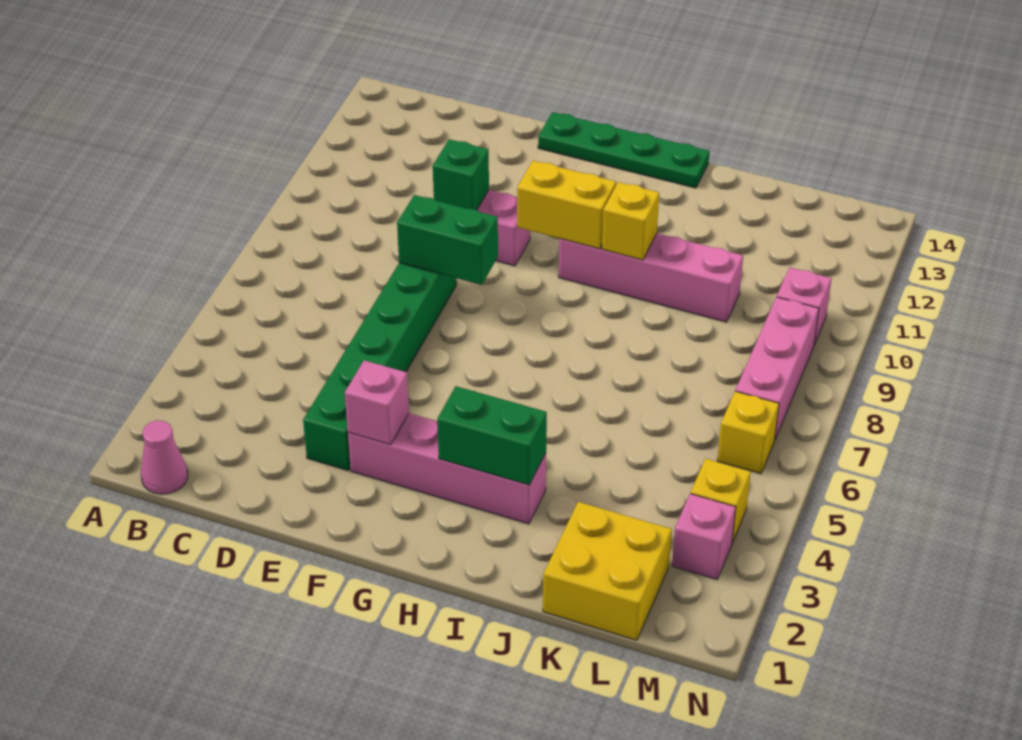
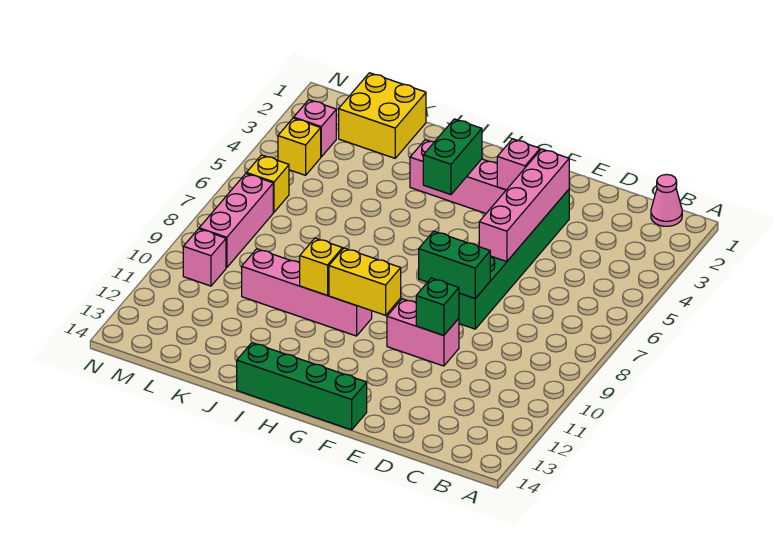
none -> pink brick E3:E6 level 2
green plate F14:I14 level 1 -> green brick F14:I14 level 1
green brick H3:I3 level 2 -> green brick H3:H4 level 2

